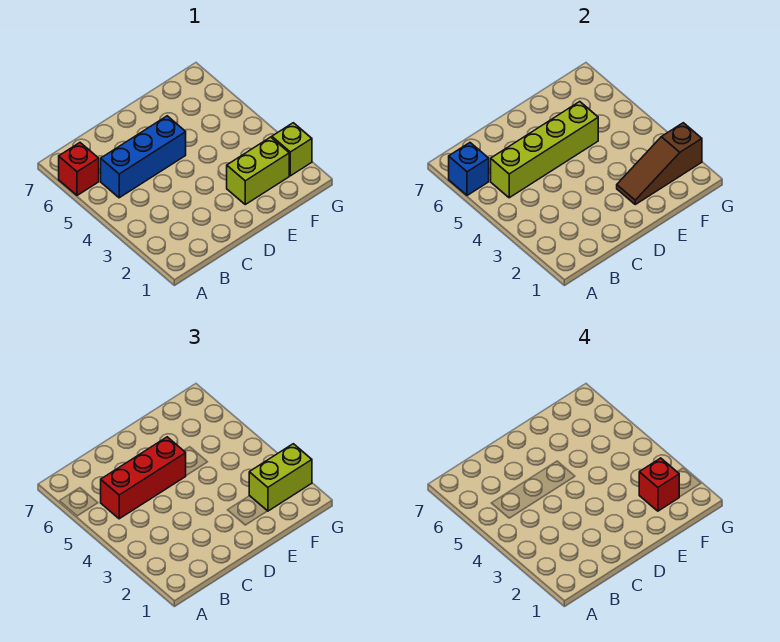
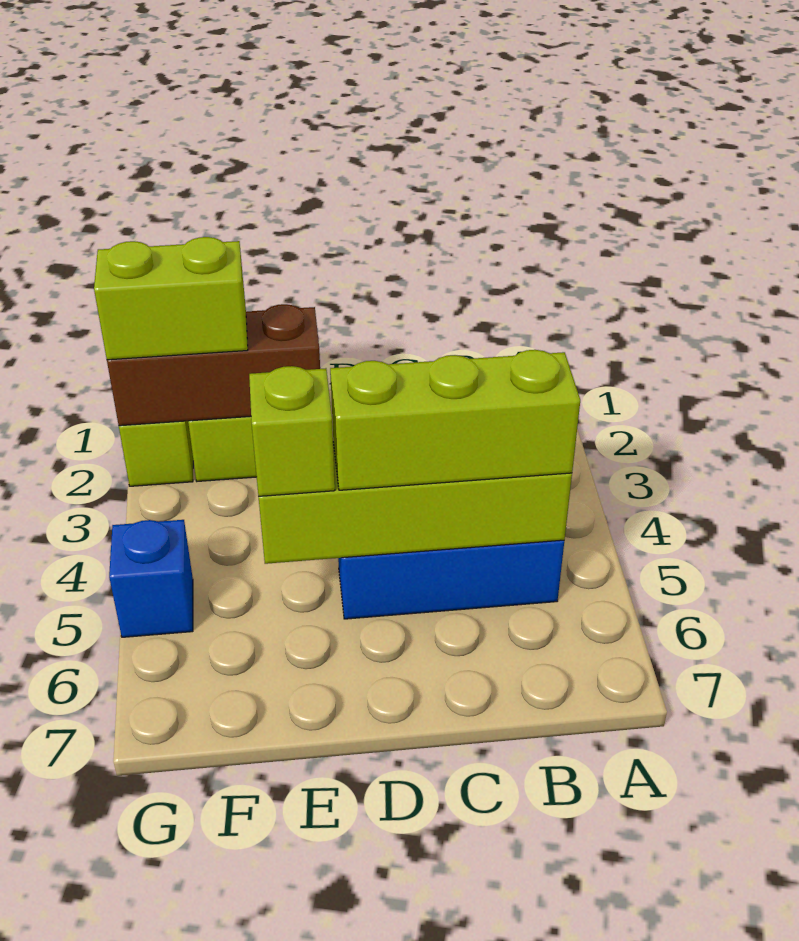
red brick A6 level 1 -> none
blue brick A6 level 2 -> blue brick G5 level 1
red brick B5:D5 level 3 -> lime brick B5:D5 level 3
brown slope E2:G2 level 2 top G -> brown brick E2:G2 level 2
none -> lime brick E5 level 3
red brick F2 level 4 -> none

